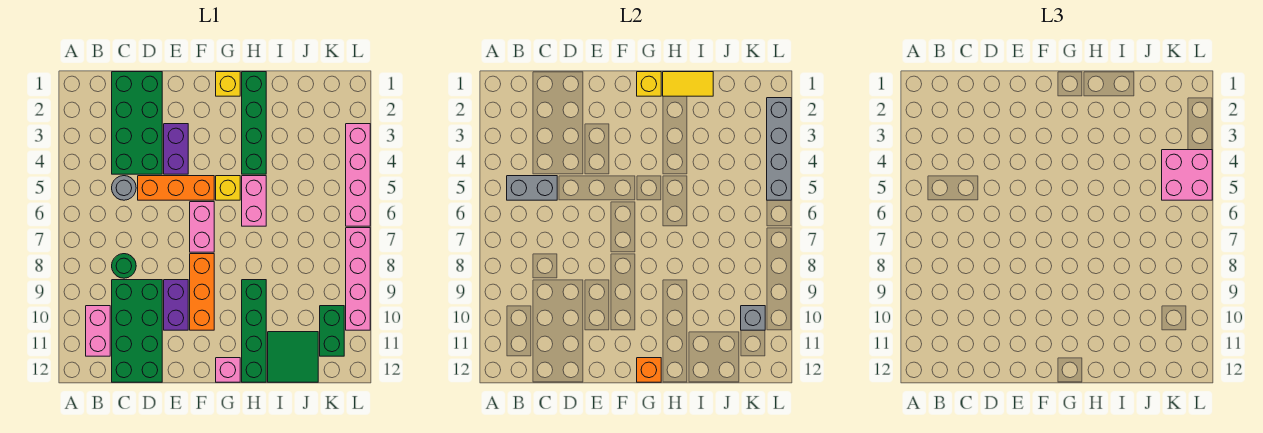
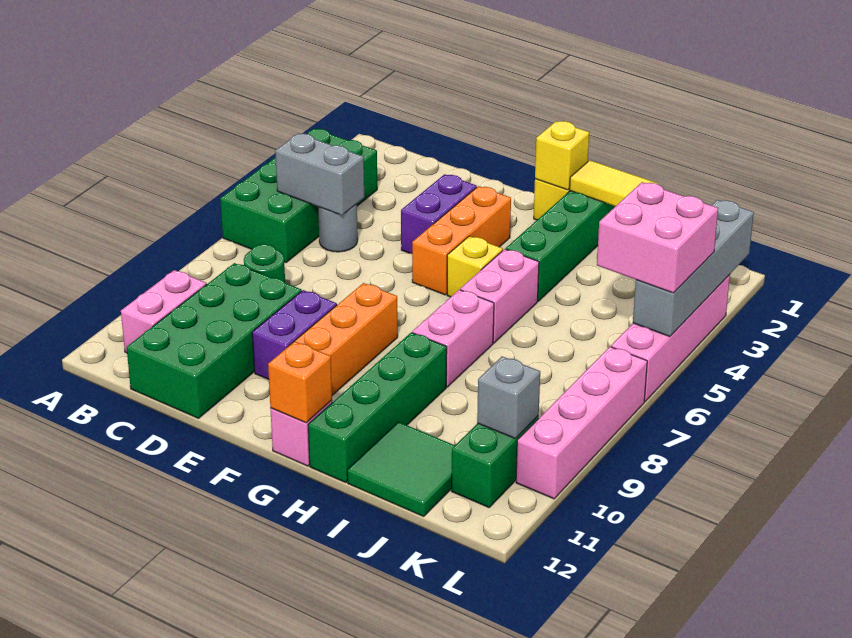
green brick C1:D4 level 1 -> green brick A3:B6 level 1
orange brick D5:F5 level 1 -> orange brick F3:F5 level 1
pink brick F6:F7 level 1 -> pink brick H7:H8 level 1

